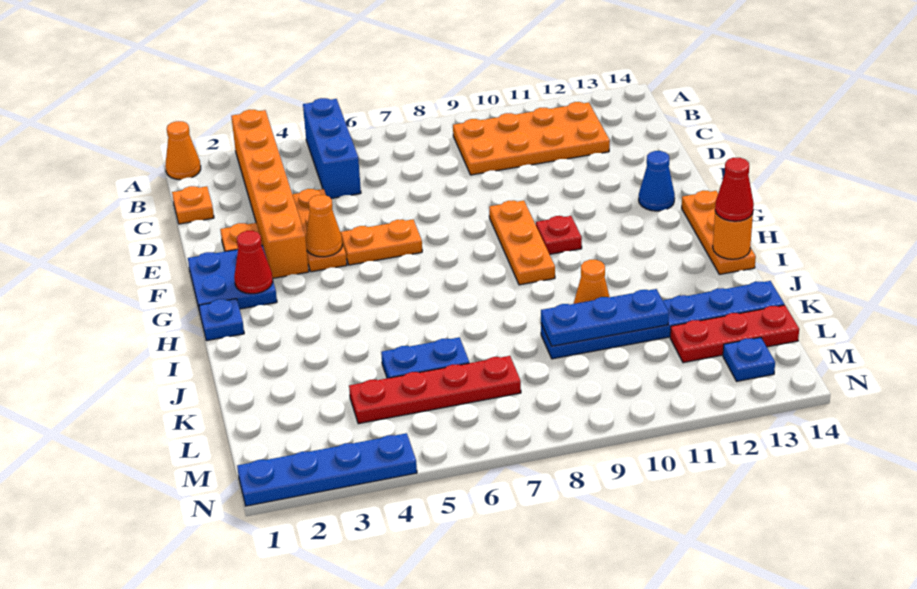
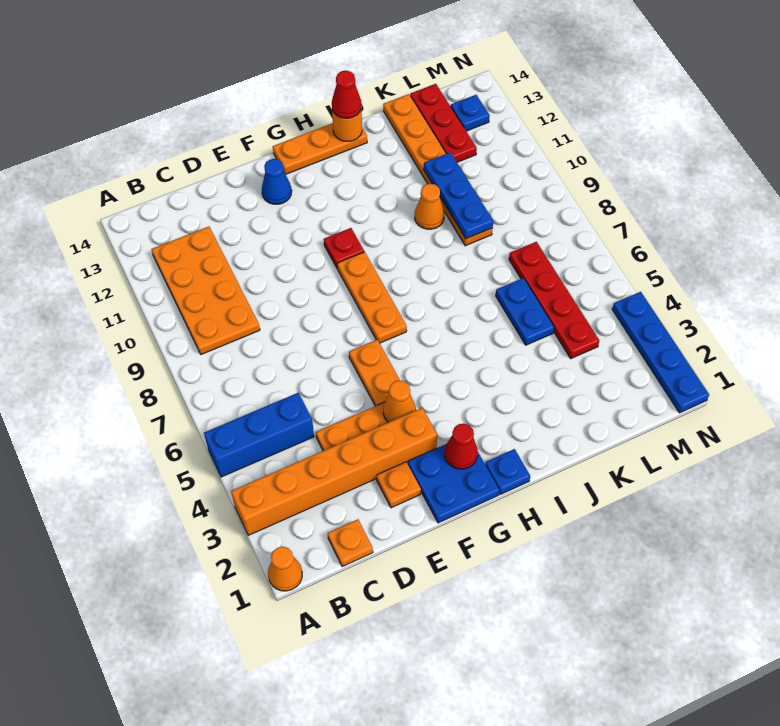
orange plate F9:H9 level 1 -> orange plate G7:G9 level 1
blue plate K9:K14 level 1 -> orange plate K9:K14 level 1

